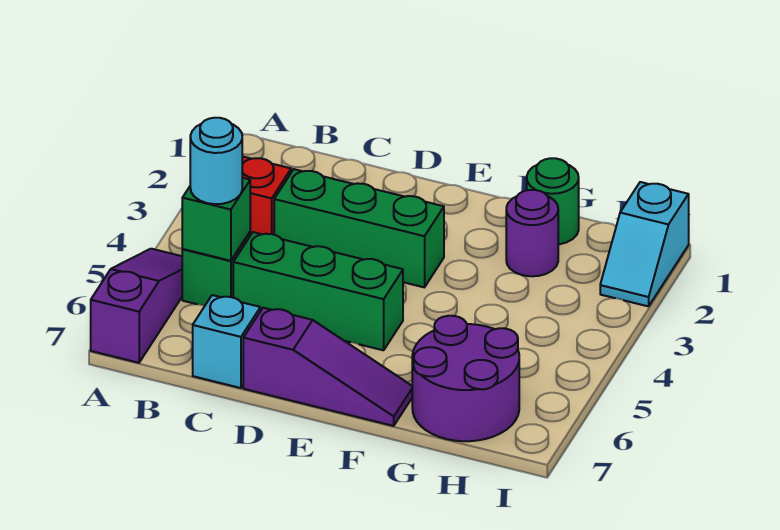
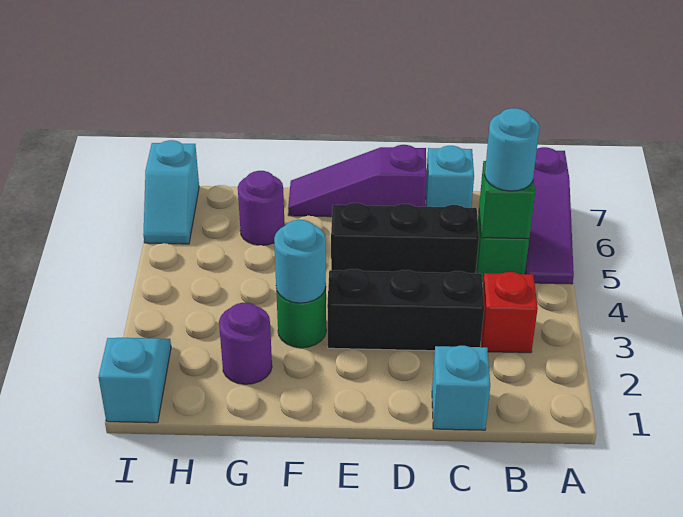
none -> cyan brick C1 level 1
green brick C3:E3 level 1 -> black brick C3:E3 level 1
green brick C5:E5 level 1 -> black brick C5:E5 level 1
none -> cyan round brick F3 level 2
green round brick G1 level 1 -> green round brick F3 level 1
purple round brick G6:H7 level 1 -> purple round brick G6 level 1
none -> cyan slope I6:I7 level 1 top 7

